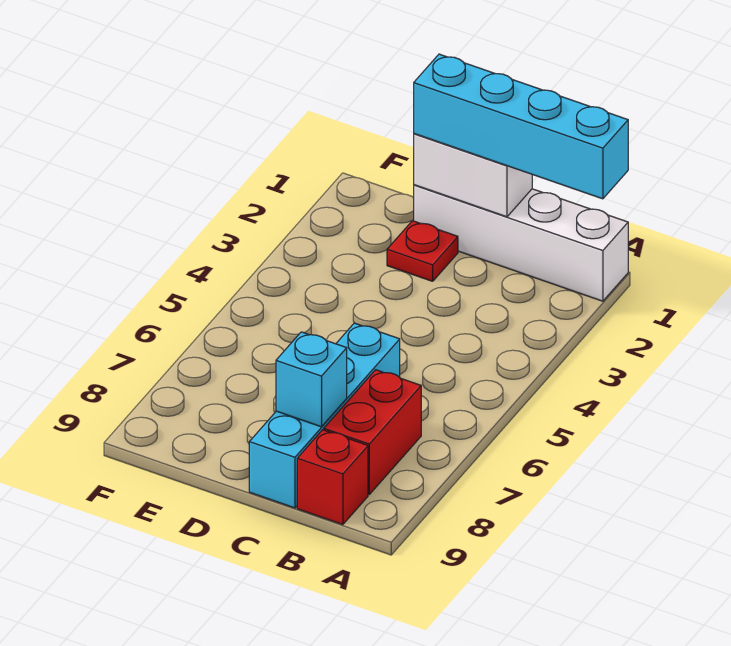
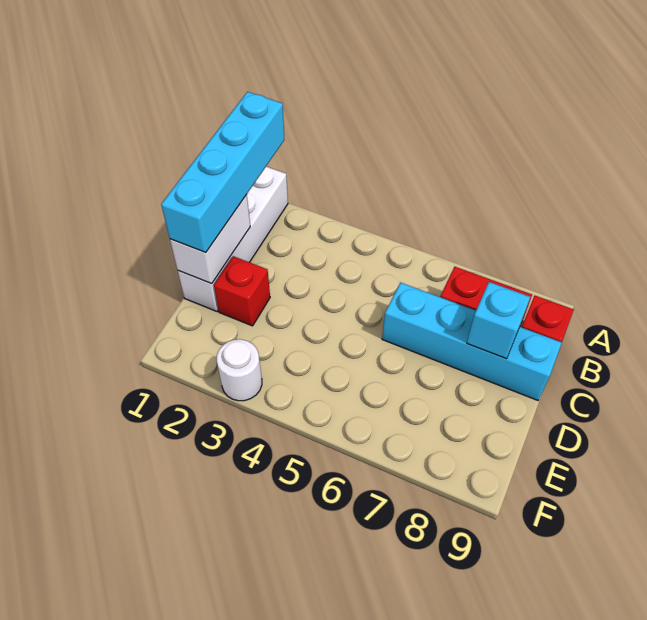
red plate D2 level 1 -> red brick D2 level 1
none -> white round brick F3 level 1

